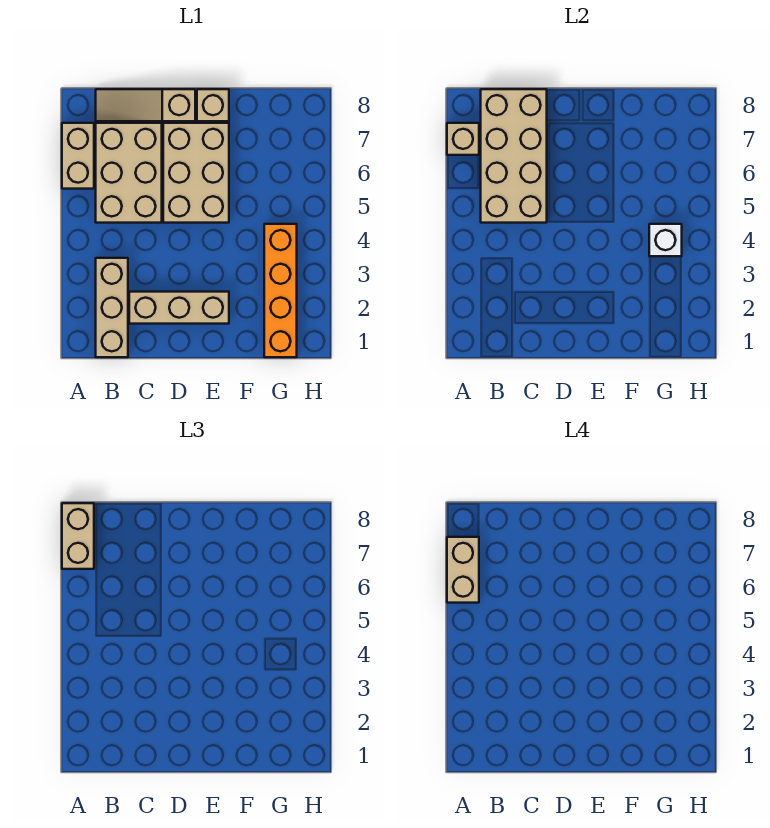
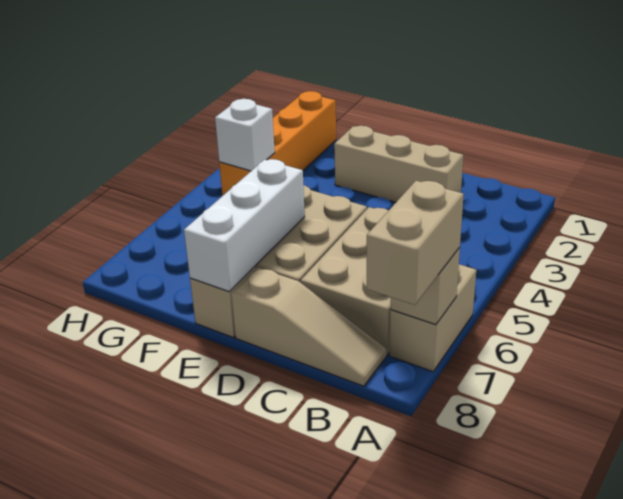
tan brick A6:A7 level 4 -> none
tan brick B1:B3 level 1 -> none
tan brick B5:C8 level 2 -> none
none -> white brick E6:E8 level 2

